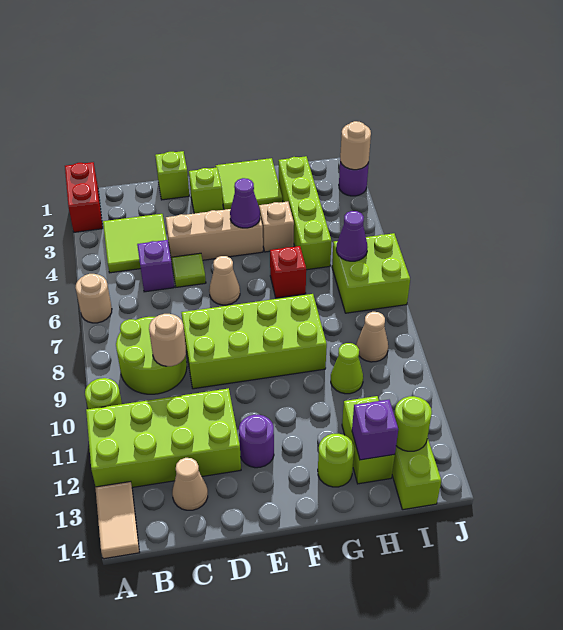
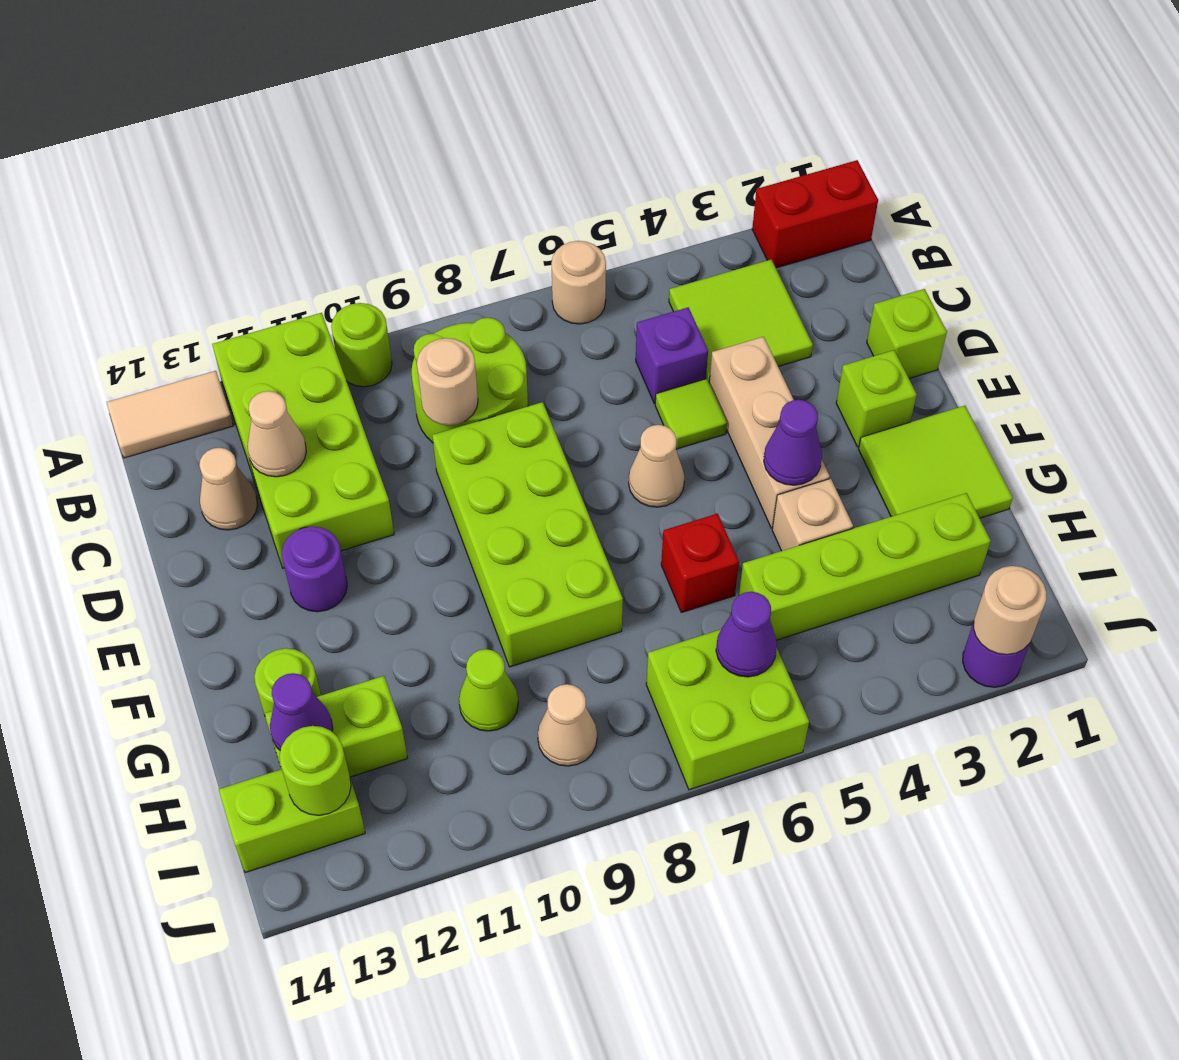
none -> tan cone C12 level 2
purple brick H13 level 2 -> purple cone H13 level 2

